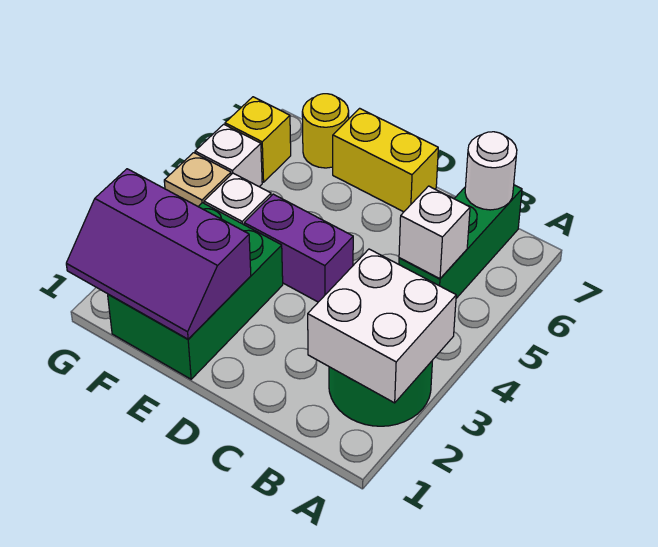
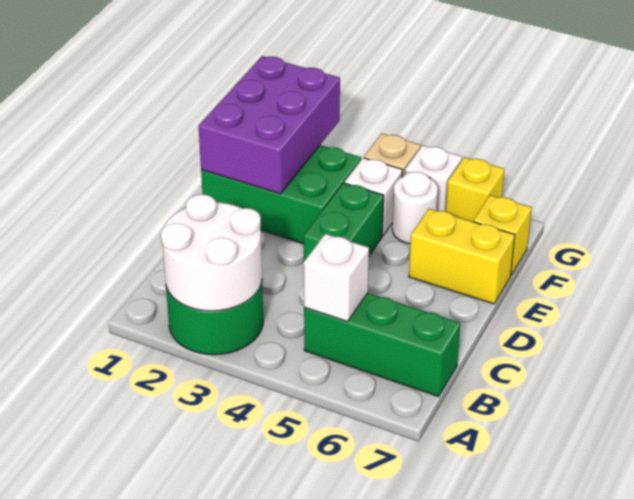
white brick A2:B3 level 2 -> white round brick A2:B3 level 2
white round brick B7 level 2 -> white round brick F5 level 1
purple brick D4:E4 level 1 -> green brick D4:E4 level 1
yellow brick D7:E7 level 1 -> yellow brick E6:E7 level 1
purple slope E1:G2 level 2 top 2 -> purple brick E1:G2 level 2
yellow round brick F7 level 1 -> yellow brick F7 level 1

